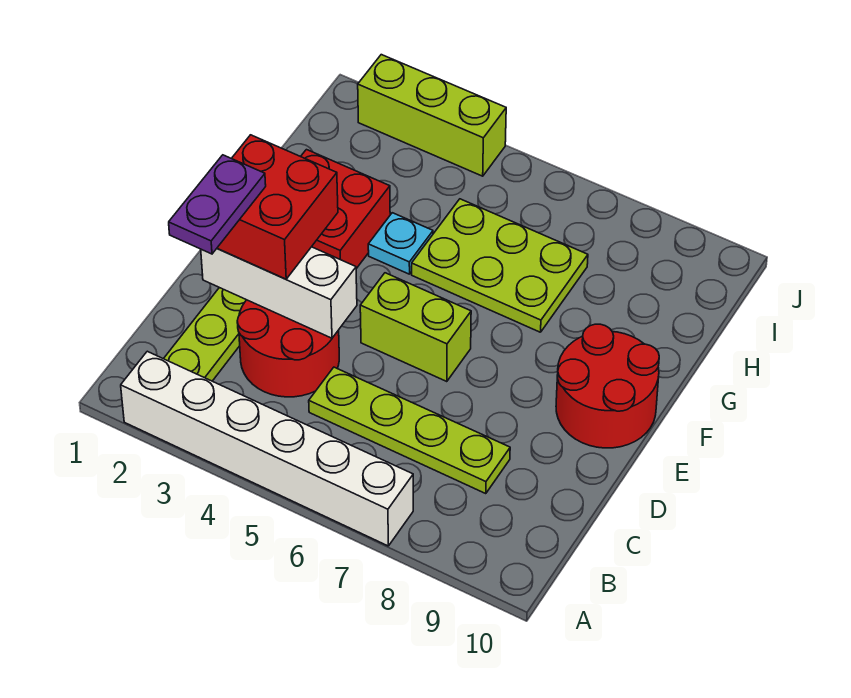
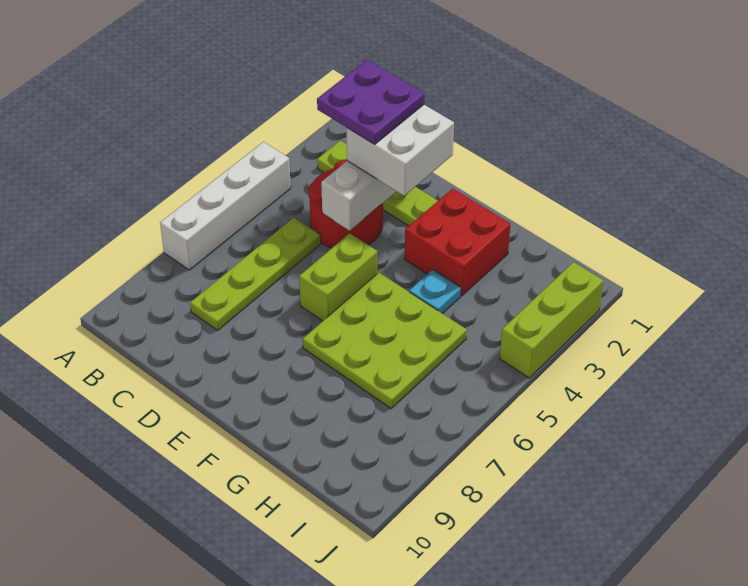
white brick A2:A7 level 1 -> white brick A4:A7 level 1
purple plate C2:D2 level 4 -> purple plate C2:D3 level 4
red brick D2:E3 level 3 -> white brick D2:E3 level 3
red round brick E9:F10 level 1 -> none
lime plate G5:H7 level 1 -> lime plate F5:H7 level 1

